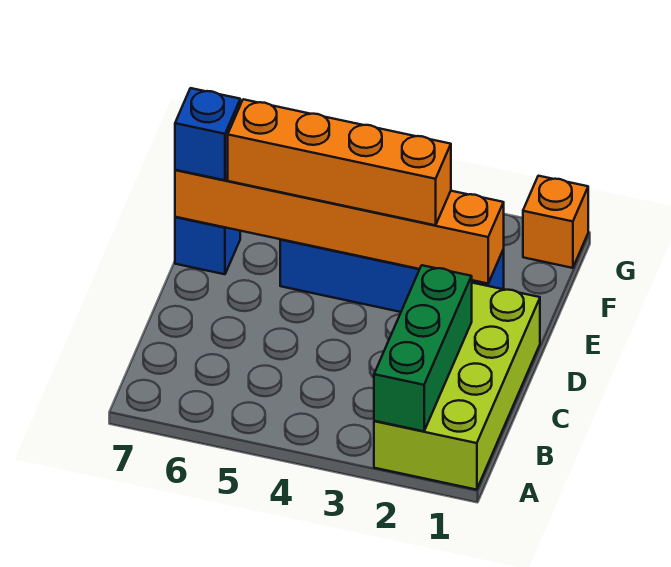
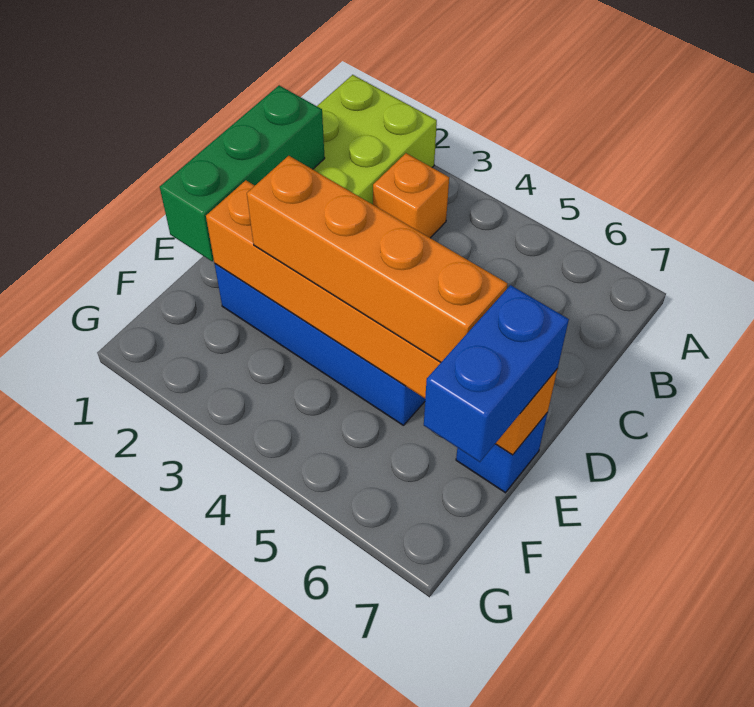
green brick A2:C2 level 2 -> green brick C1:E1 level 2
blue brick E7 level 3 -> blue brick E7:F7 level 3
orange brick G1 level 1 -> orange brick B3 level 1

